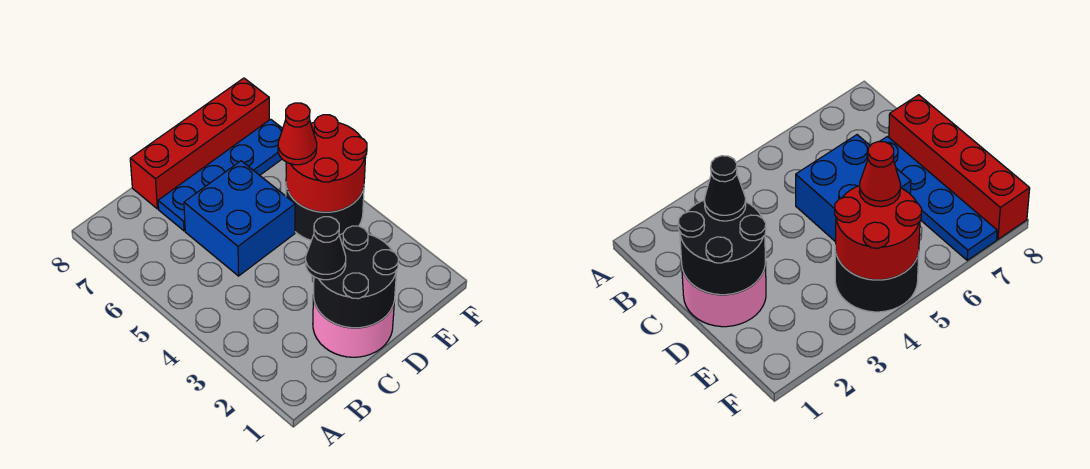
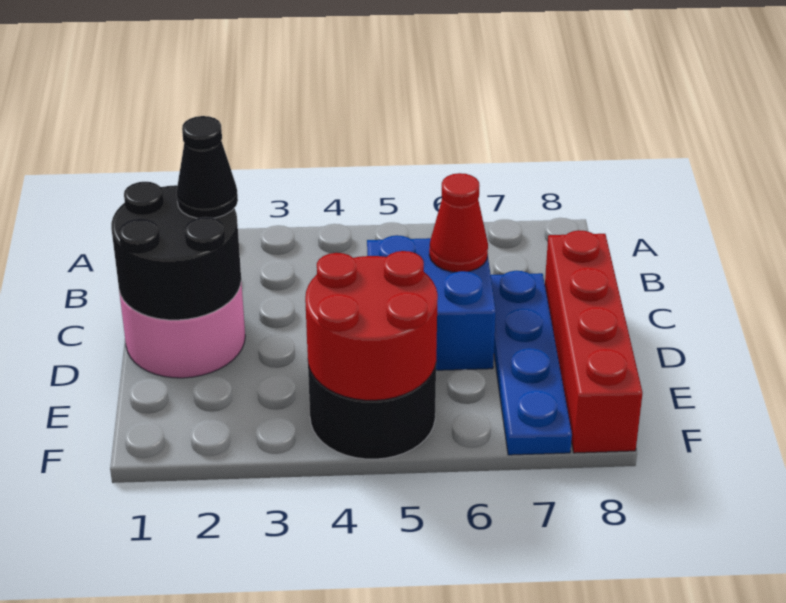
red cone E5 level 3 -> red cone C6 level 2

